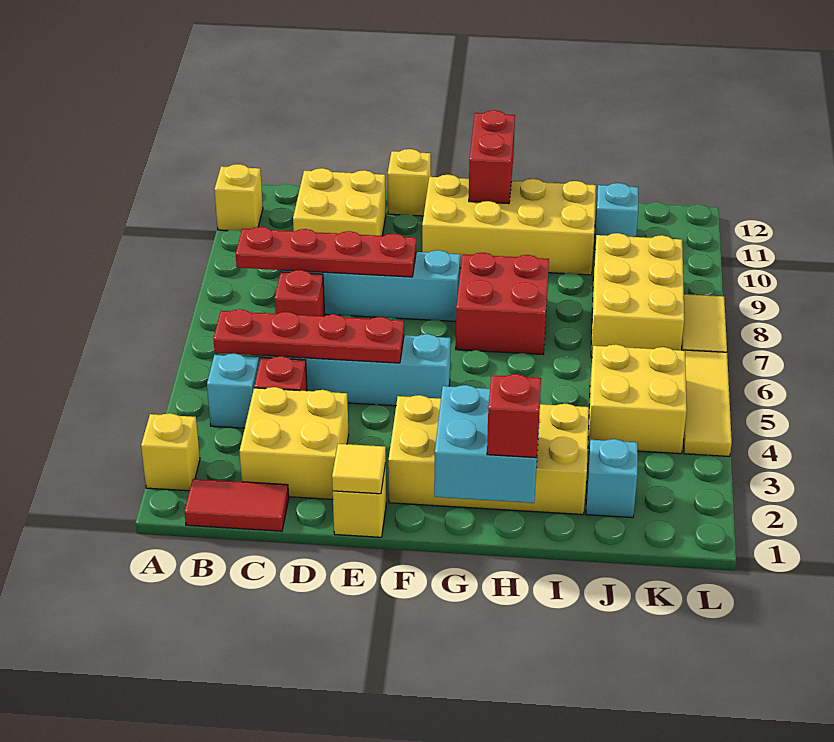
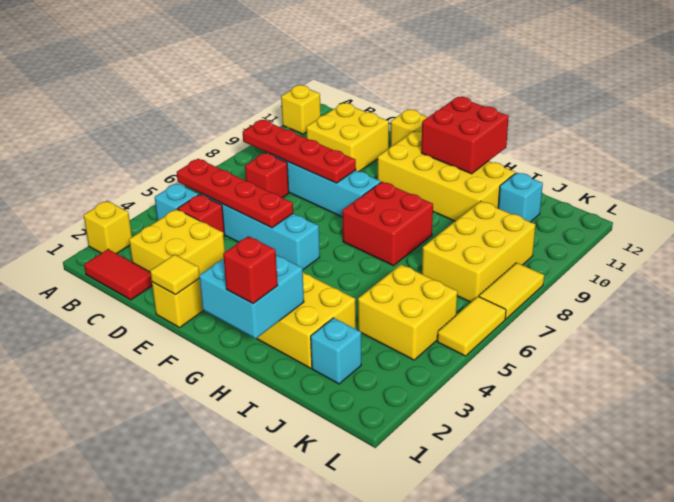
red brick G11:G12 level 2 -> red brick G11:H12 level 2
yellow tile L4:L6 level 1 -> yellow tile L5:L6 level 1

